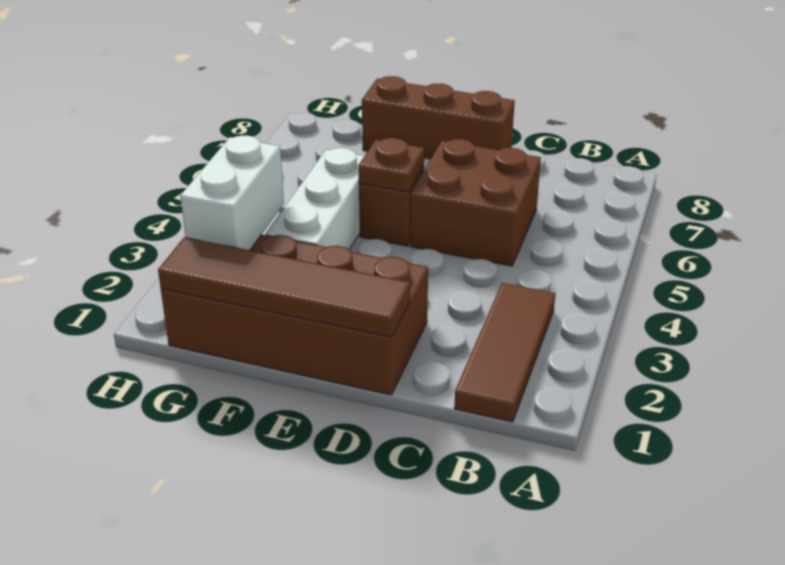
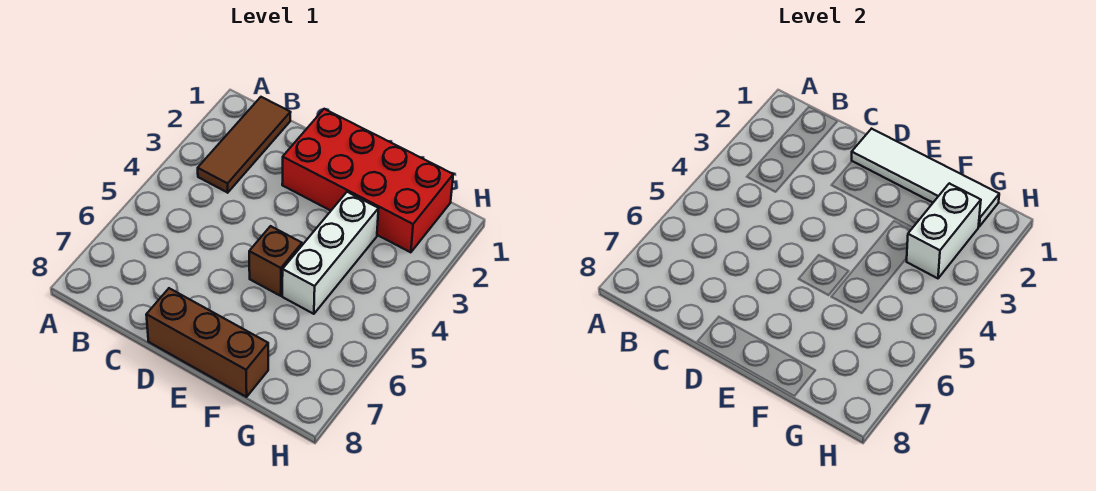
brown brick C5:D6 level 1 -> none
brown brick D1:G2 level 1 -> red brick D1:G2 level 1
brown tile D1:G1 level 2 -> white tile D1:G1 level 2
brown plate E5 level 2 -> none

